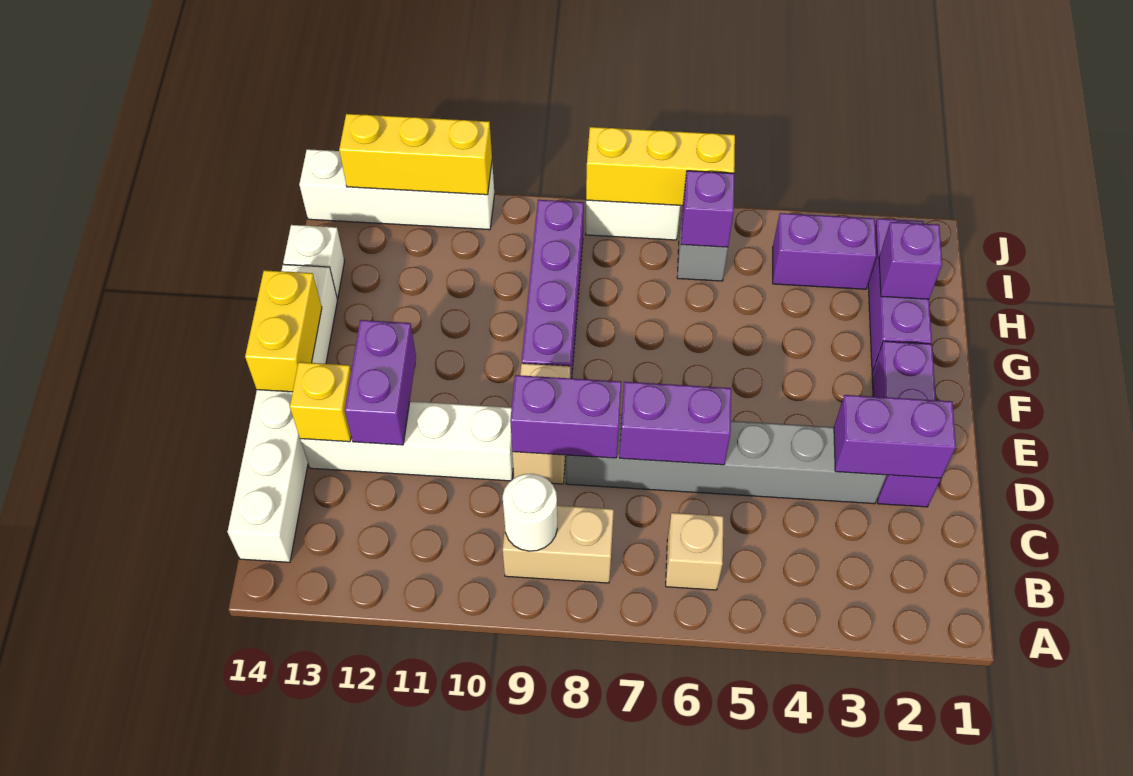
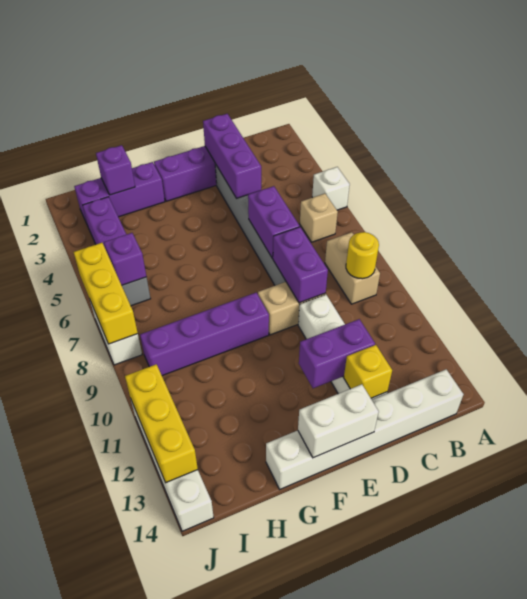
white round brick B9 level 2 -> yellow round brick B9 level 2
purple brick D2:D3 level 2 -> purple brick D2:D4 level 2
yellow brick E14:F14 level 2 -> white brick E14:F14 level 2
white brick H14 level 1 -> white brick A5 level 1

